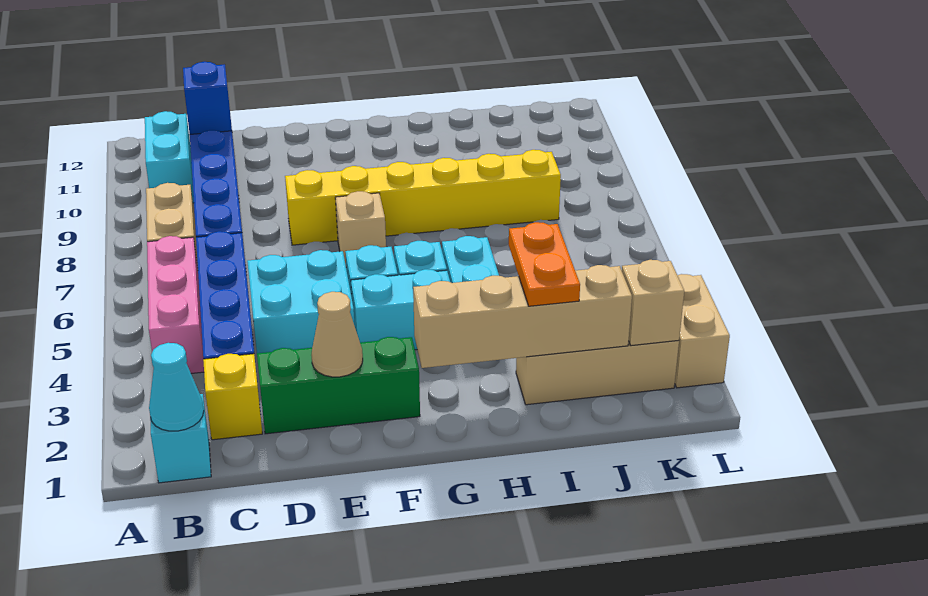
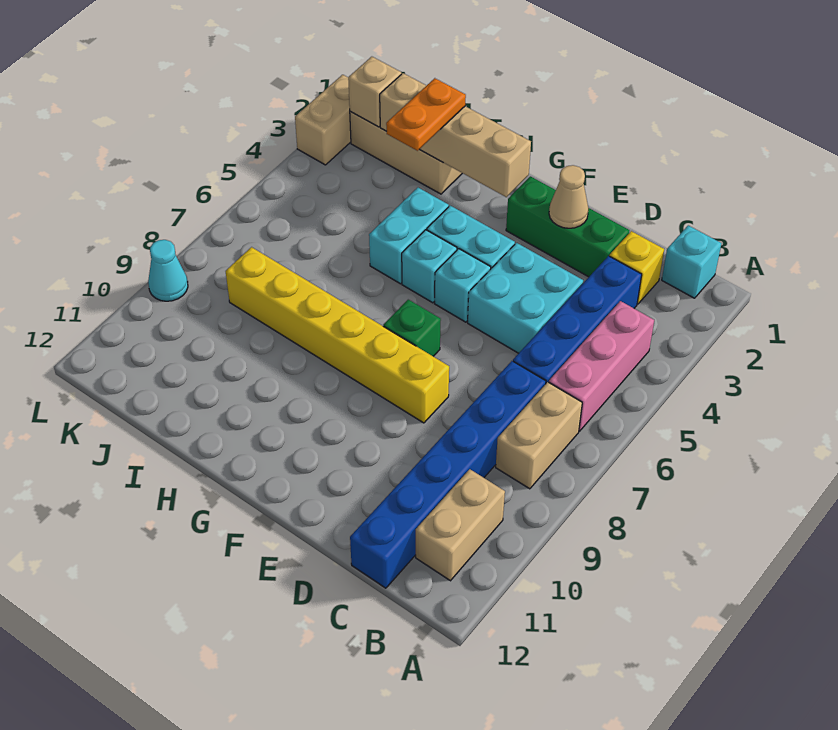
cyan cone B1 level 2 -> cyan cone L9 level 1
cyan brick B10:B11 level 1 -> tan brick B10:B11 level 1
blue brick C11 level 2 -> none
tan brick F7 level 1 -> green brick F7 level 1

